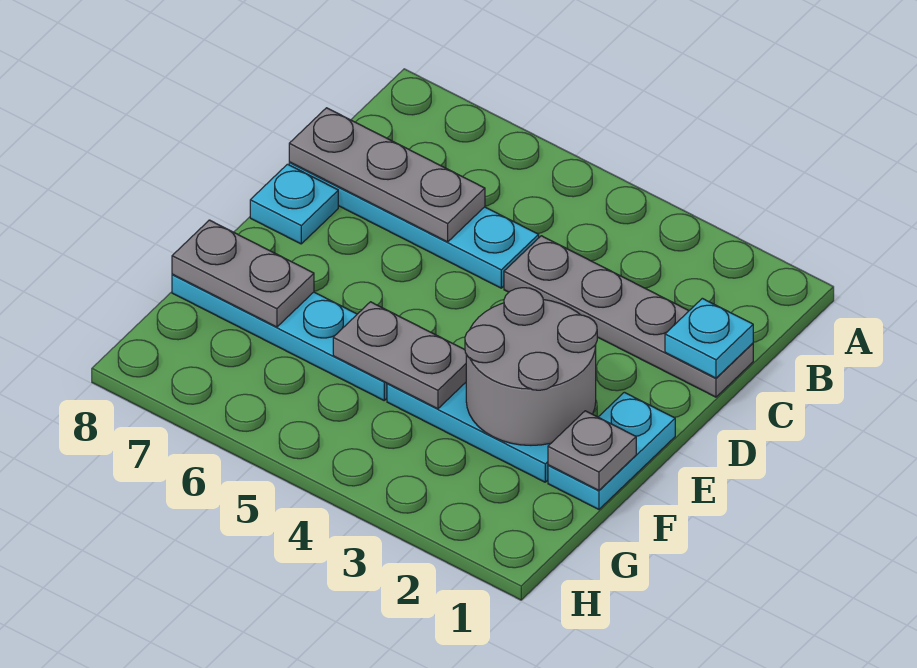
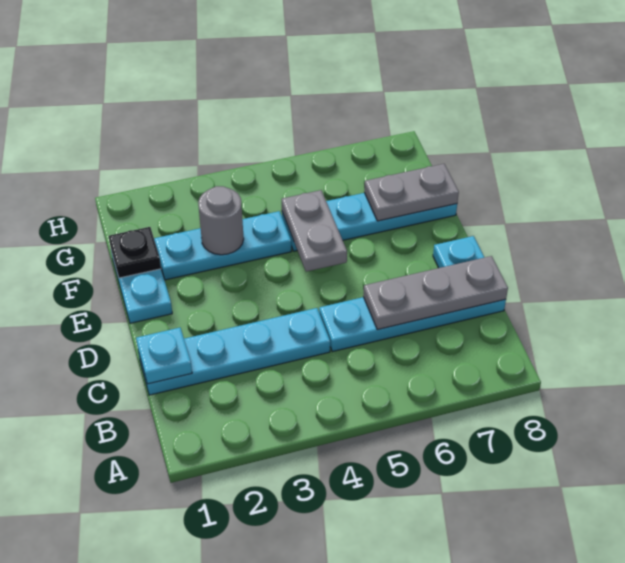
grey plate C1:C4 level 1 -> cyan plate C1:C4 level 1
grey round brick E2:F3 level 2 -> grey round brick F3 level 2
grey plate F1 level 2 -> black plate F1 level 2
grey plate F4:F5 level 2 -> grey plate E5:F5 level 2

